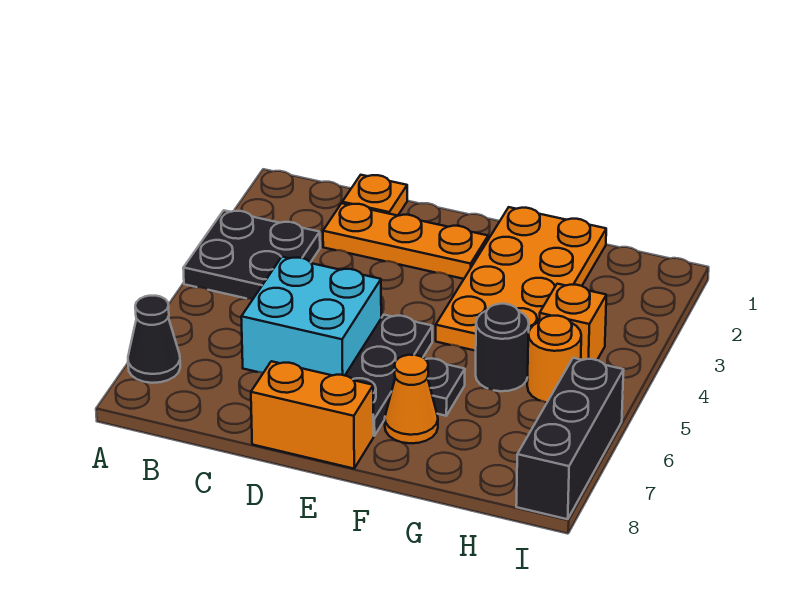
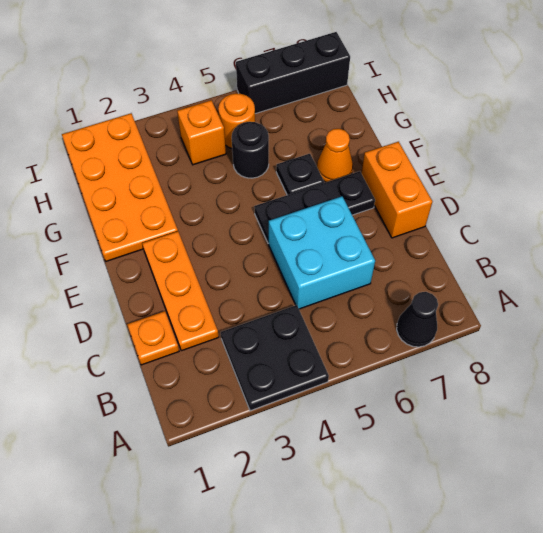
orange plate F1:G4 level 1 -> orange plate F1:I2 level 1

